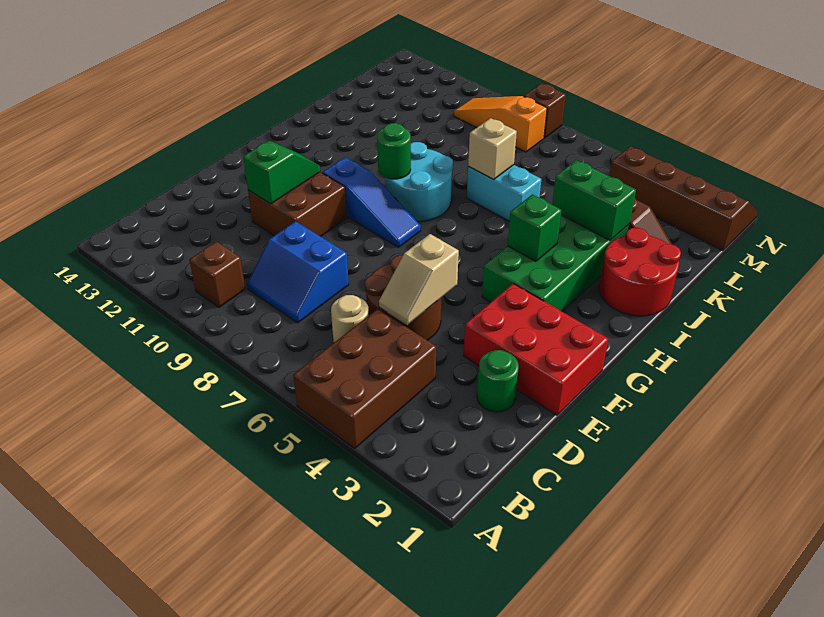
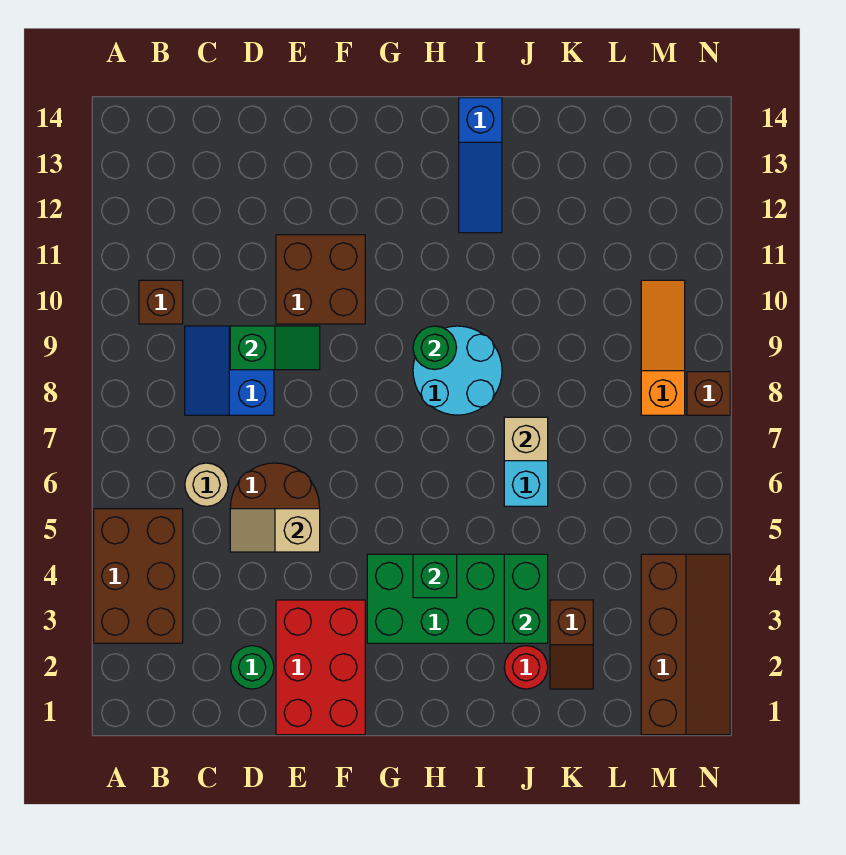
brown brick A4:C5 level 1 -> brown brick A3:B5 level 1
green slope E11:F11 level 2 top E -> green slope D9:E9 level 2 top D
blue slope G8:G10 level 1 top 10 -> blue slope I12:I14 level 1 top 14
red round brick I1:J2 level 1 -> red round brick J2 level 1

